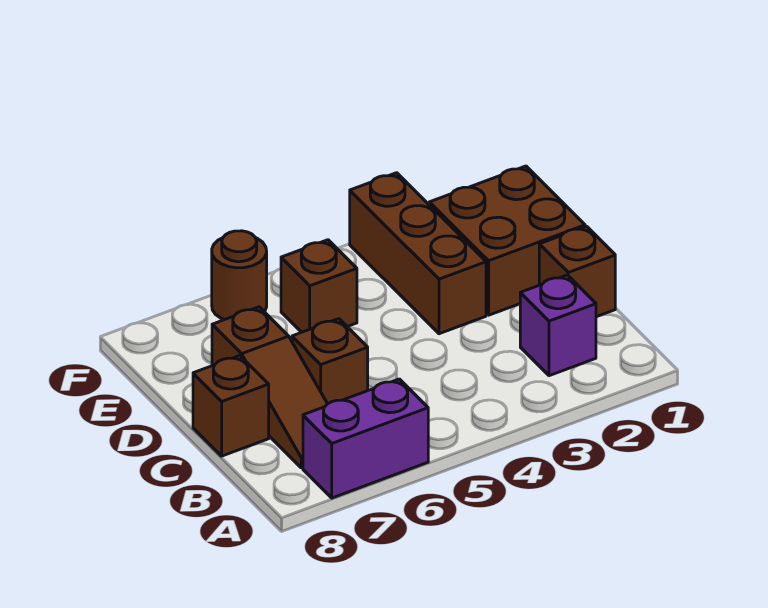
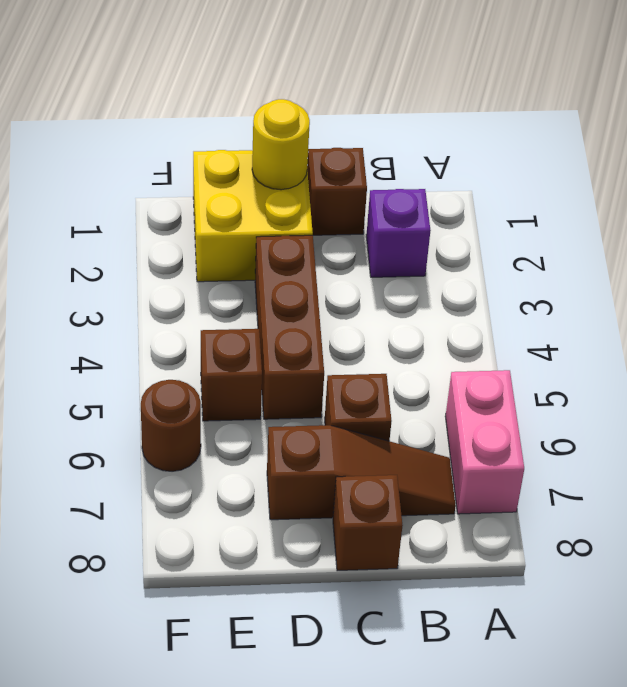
purple brick A6:A7 level 1 -> pink brick A6:A7 level 1
brown brick D1:E2 level 1 -> yellow brick D1:E2 level 1
none -> yellow round brick D1 level 2
brown brick D3:F3 level 1 -> brown brick D3:D5 level 1

